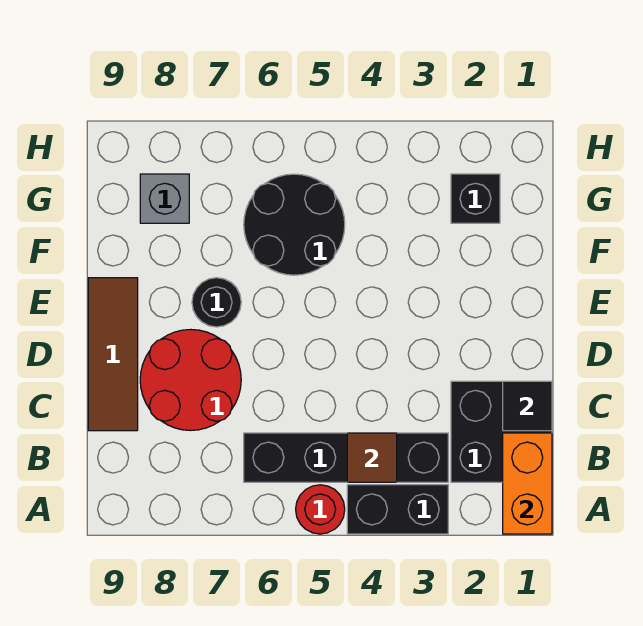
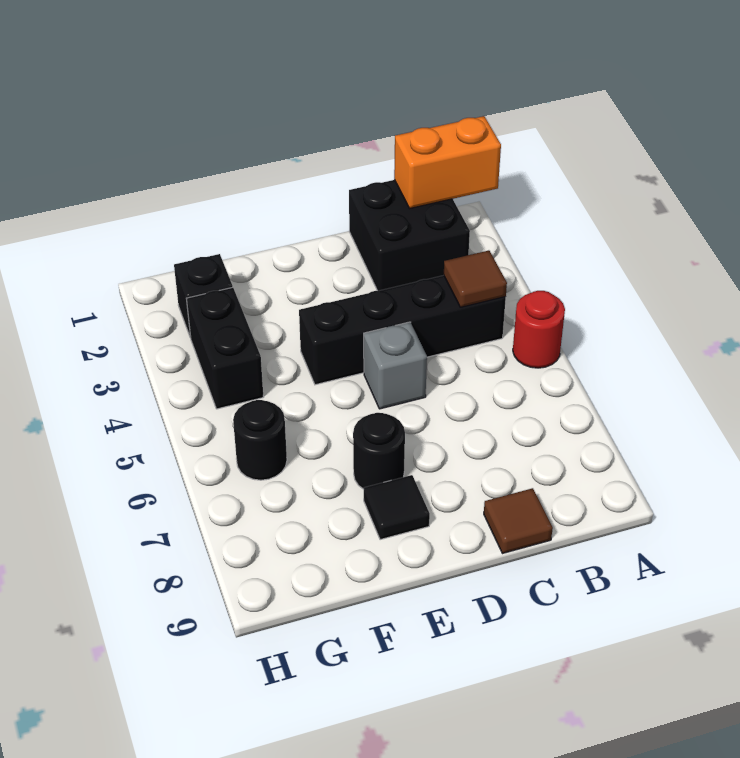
black brick A3:A4 level 1 -> black brick G3:G4 level 1
black brick B3:B6 level 1 -> black brick B4:E4 level 1
black tile C1 level 2 -> black tile E8 level 1
red round brick C7:D8 level 1 -> none
brown tile C9:E9 level 1 -> brown tile C9 level 1
black round brick F5:G6 level 1 -> black round brick G6 level 1
grey brick G8 level 1 -> grey brick D5 level 1

